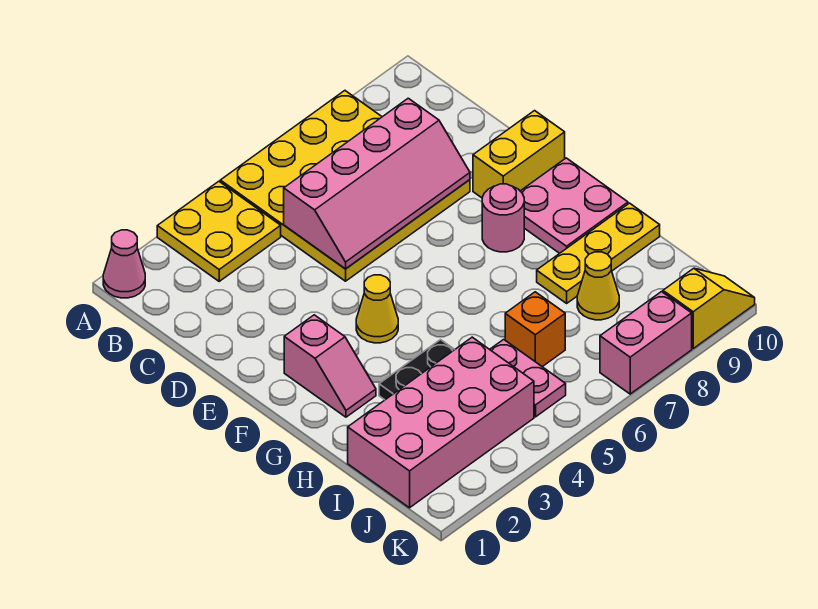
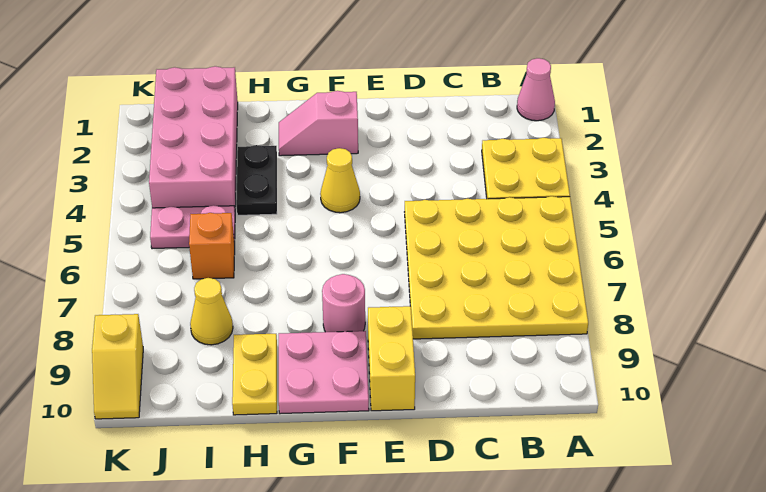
pink slope C5:D8 level 2 top C -> none
yellow plate H8:H10 level 1 -> yellow plate H9:H10 level 1
pink brick K7:K8 level 1 -> none

